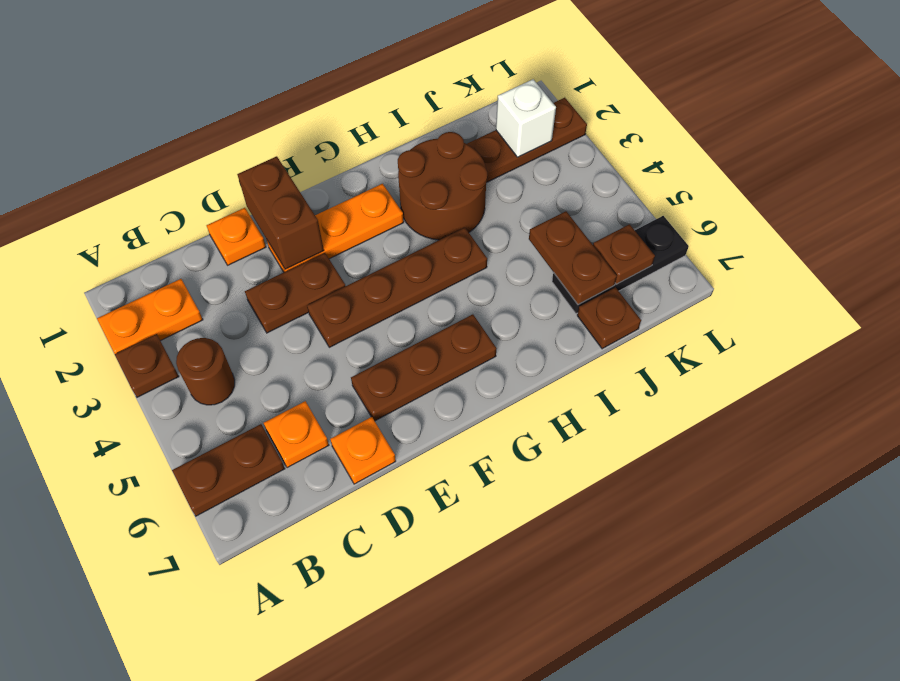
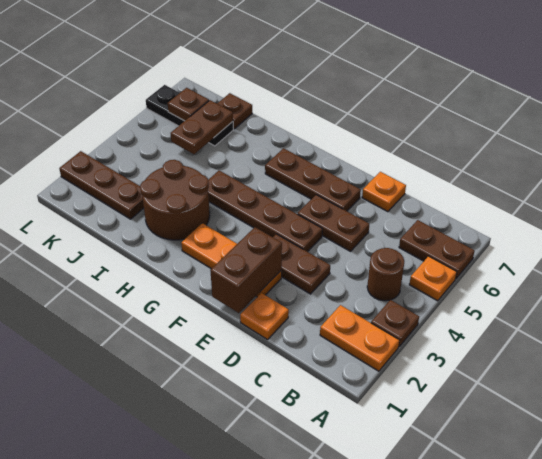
orange plate C6 level 1 -> orange plate A5 level 1
none -> brown plate D5:E5 level 1
white brick K2 level 2 -> none

